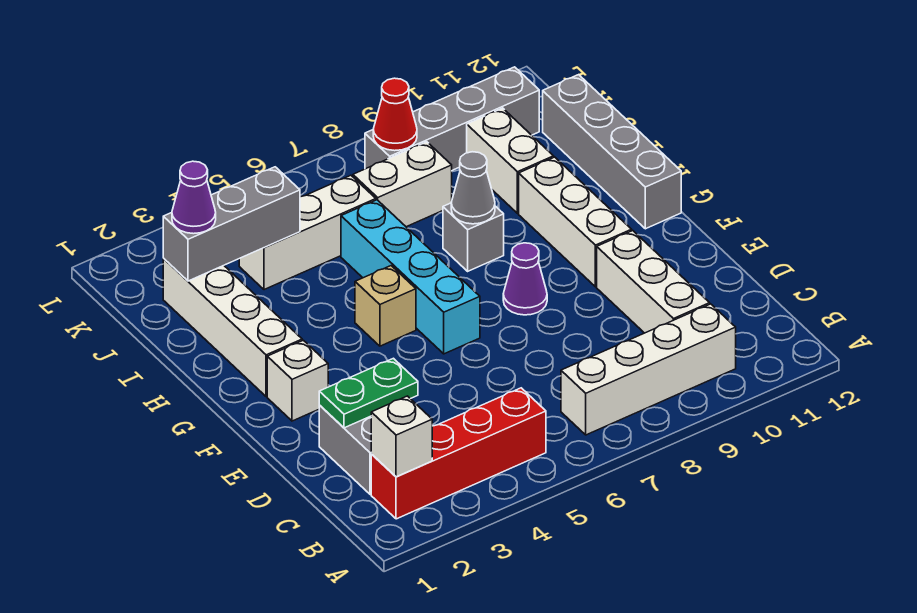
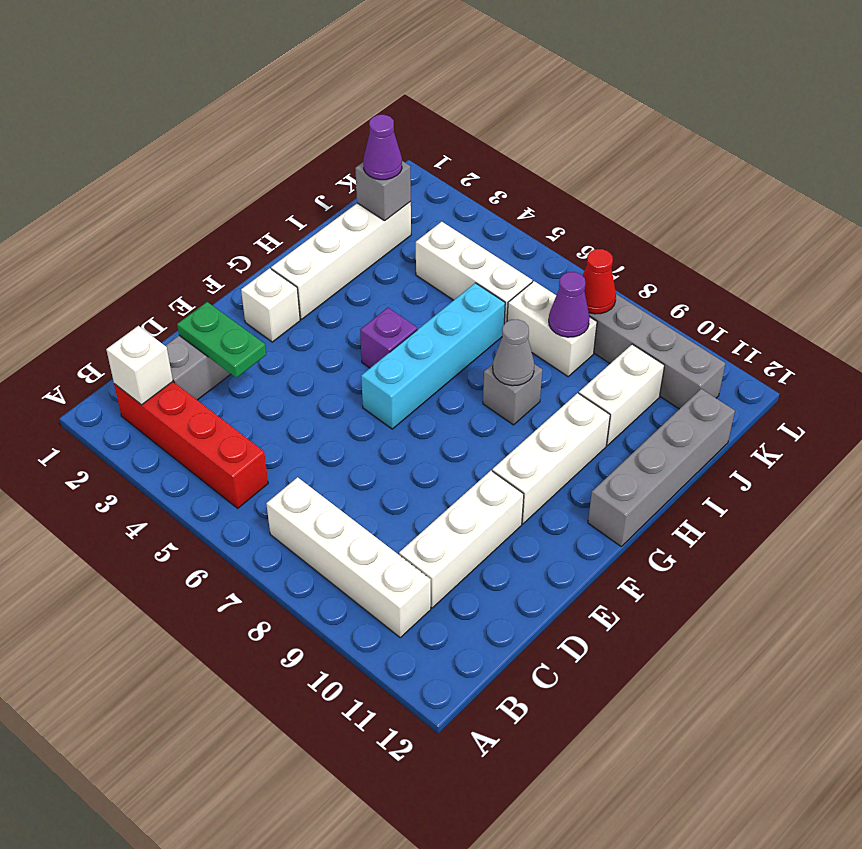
purple cone F8 level 1 -> purple cone J8 level 2
tan brick G5 level 1 -> purple brick G5 level 1
grey brick J2:J4 level 2 -> grey brick J2 level 2

